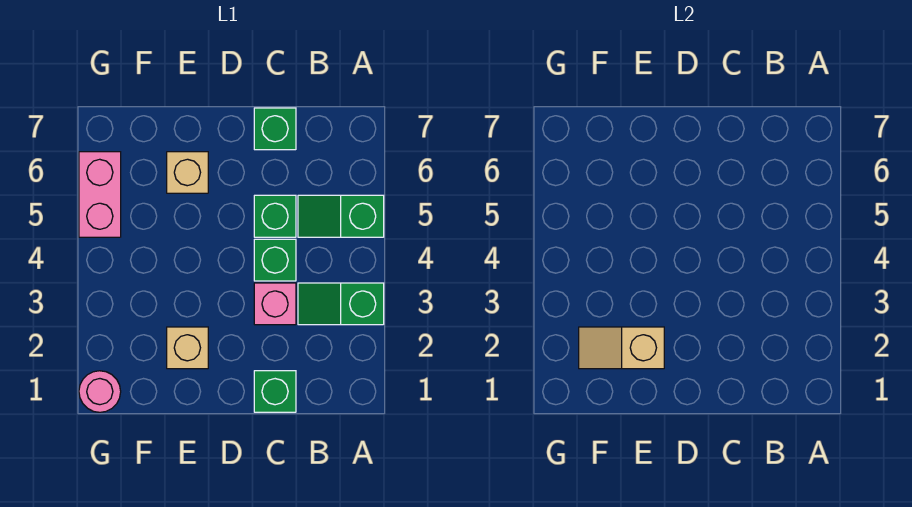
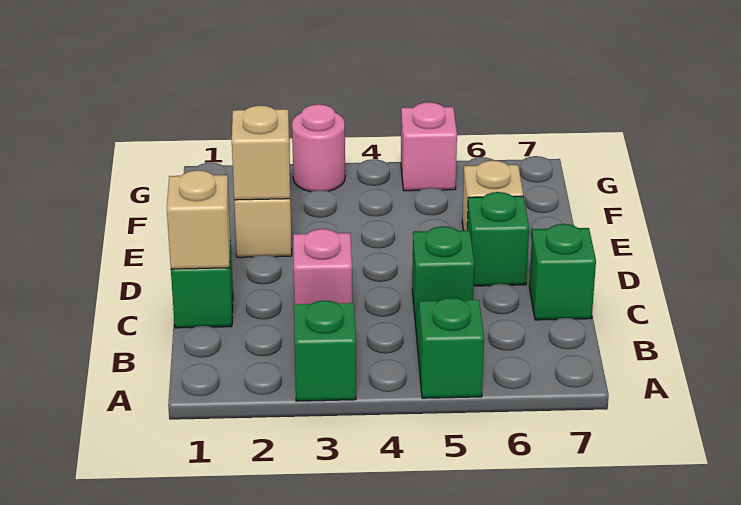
none -> tan brick C1 level 2
green brick C4 level 1 -> green brick D6 level 1
pink round brick G1 level 1 -> pink round brick G3 level 1
pink brick G5:G6 level 1 -> pink brick G5 level 1

